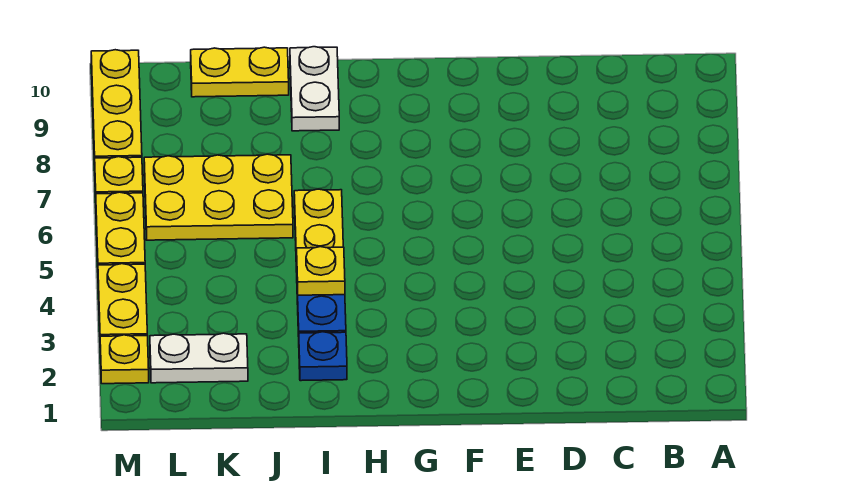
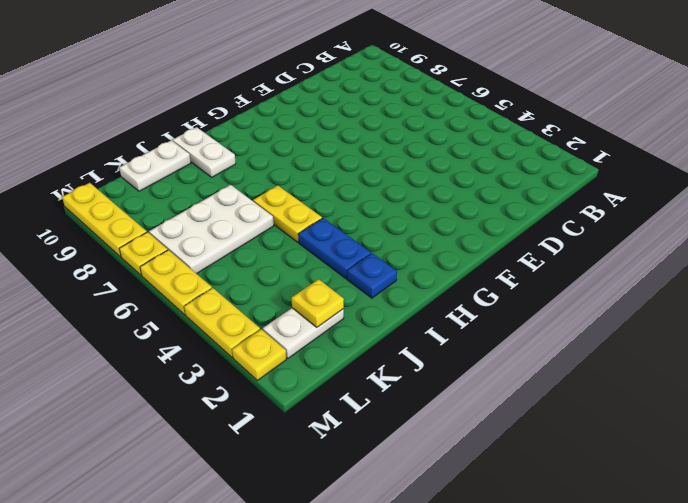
yellow plate I4 level 2 -> yellow plate K2 level 2
yellow plate J6:L7 level 1 -> white plate J6:L7 level 1
yellow plate J10:K10 level 1 -> white plate J10:K10 level 1

